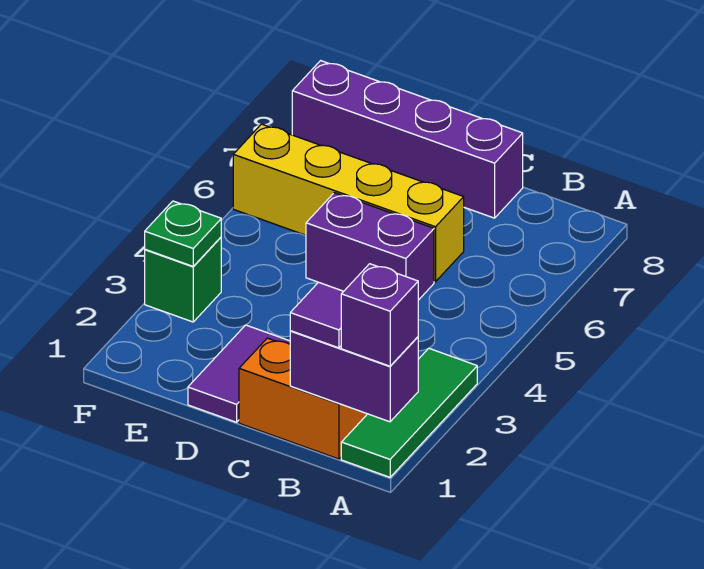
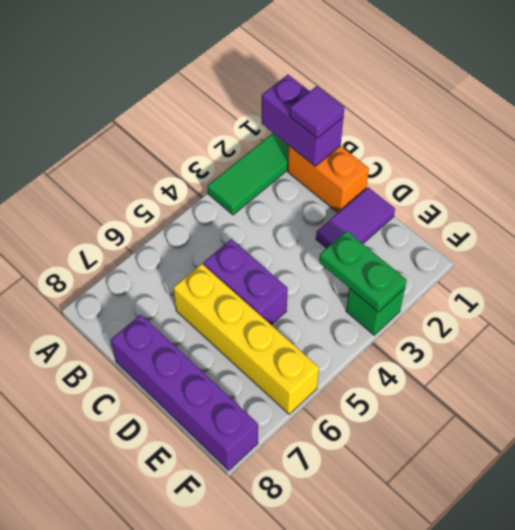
purple brick A1 level 3 -> none
green plate F3 level 2 -> green plate E3:F3 level 2

